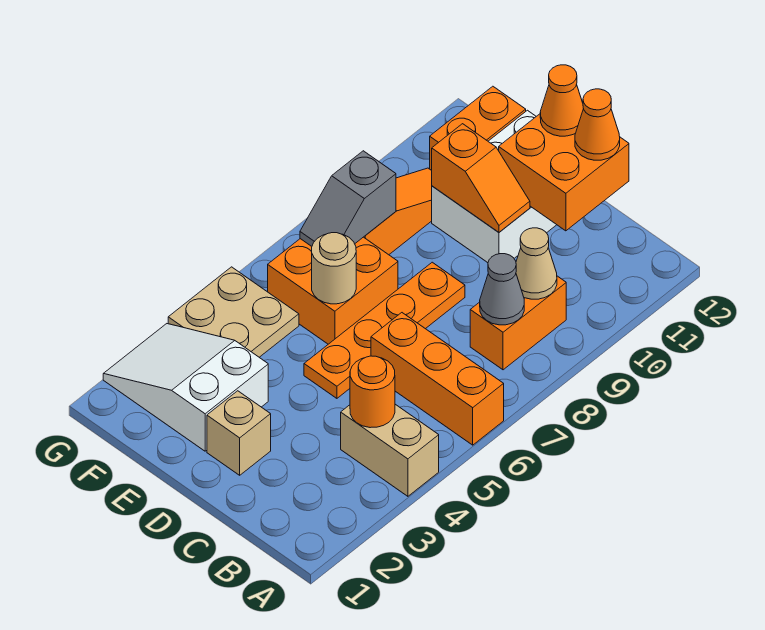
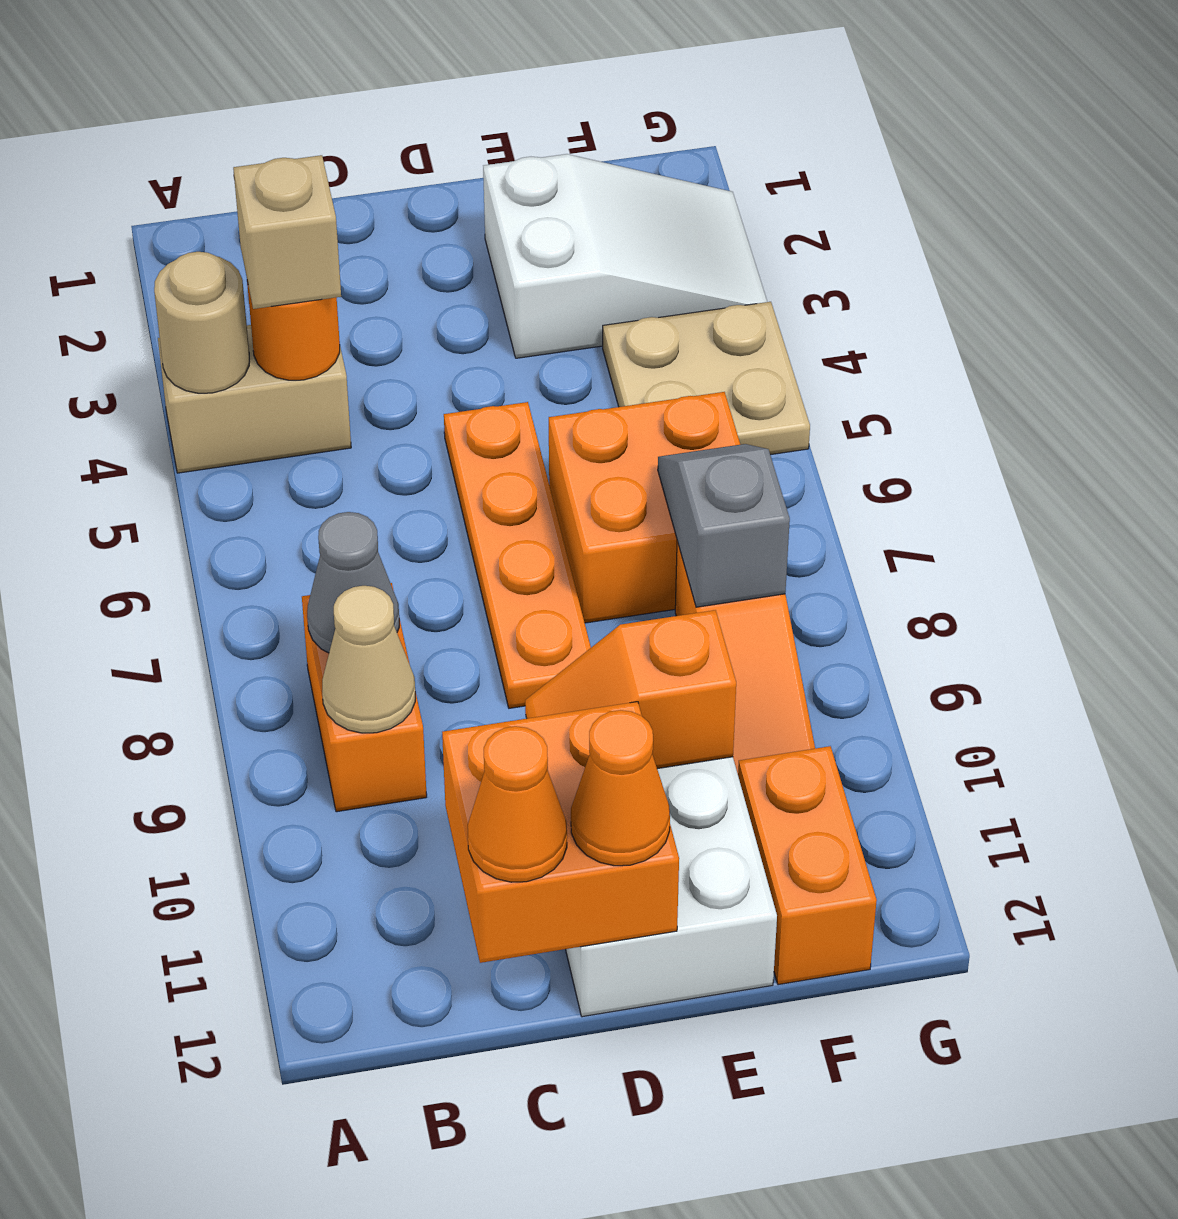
orange brick A6:C6 level 1 -> none
tan brick D2 level 1 -> tan brick B4 level 3
tan round brick E6 level 2 -> tan round brick A4 level 2

